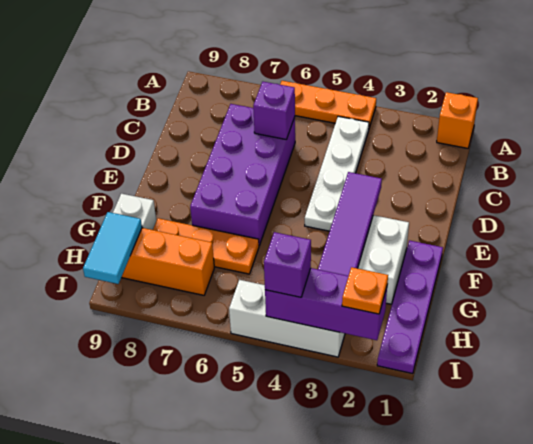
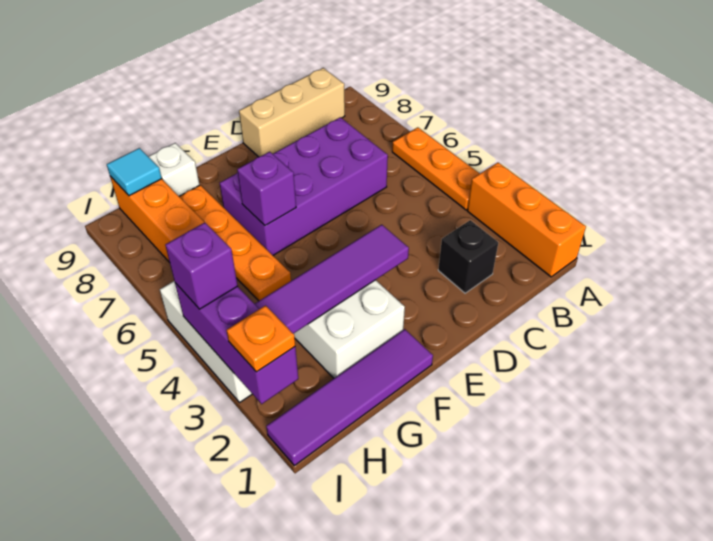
orange brick A1 level 1 -> orange brick A1:A3 level 1
white plate B4:E4 level 1 -> none
none -> tan brick B9:D9 level 1
none -> black brick C2 level 1
purple brick C6 level 2 -> purple brick F6 level 2
purple plate F1:I1 level 1 -> purple tile F1:I1 level 1
orange plate G6:G8 level 1 -> orange plate G5:G8 level 1
cyan tile H9:I9 level 2 -> cyan tile H9 level 2

